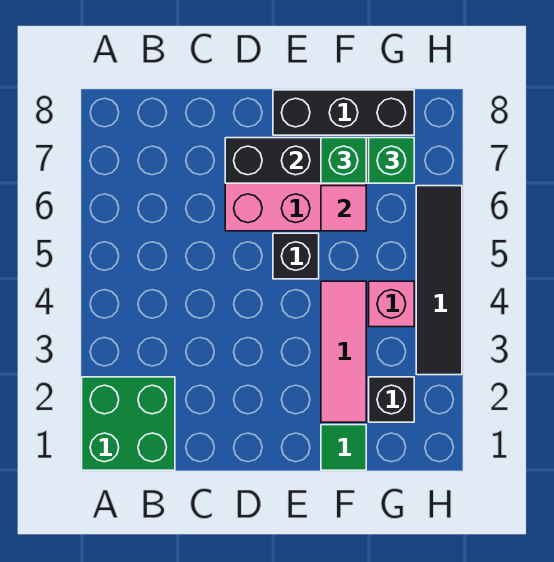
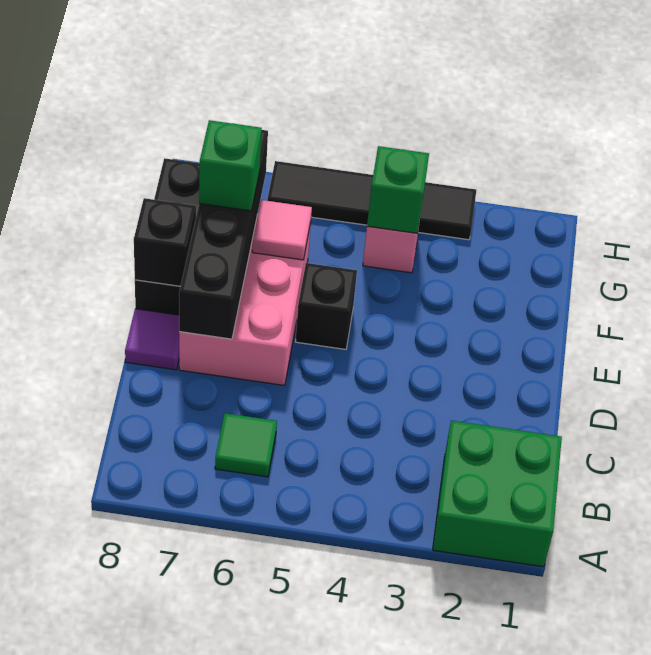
none -> purple tile D8 level 1
green tile F1 level 1 -> green tile B6 level 1
pink tile F2:F4 level 1 -> none
black brick G2 level 1 -> black brick E8 level 2
green brick G7 level 3 -> green brick G4 level 2

